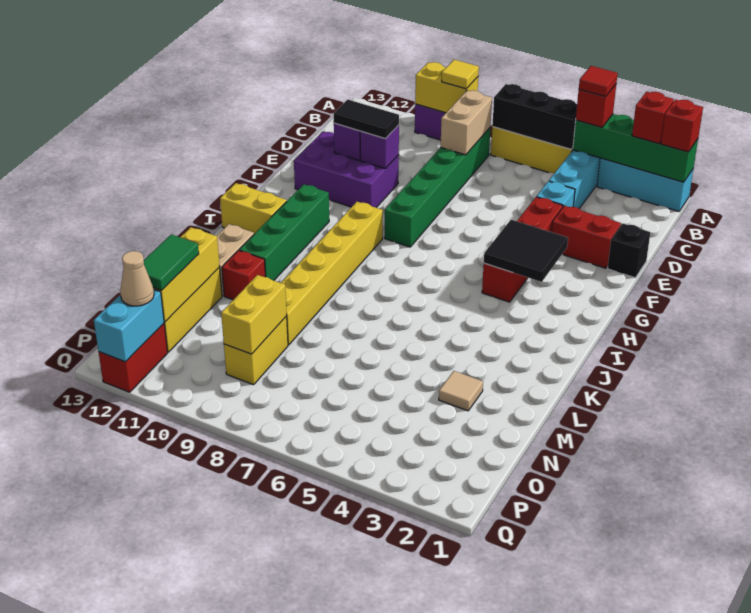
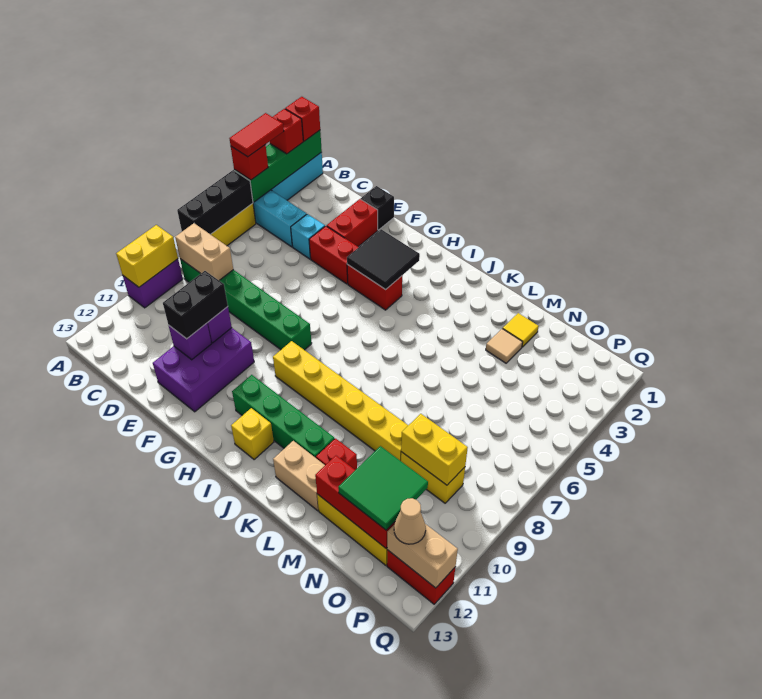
red tile A4 level 4 -> red tile A3:A4 level 4
yellow tile A9 level 3 -> yellow tile M2 level 1
black tile E10:E11 level 3 -> black brick E10:E11 level 3
yellow brick I12:I13 level 1 -> yellow brick I12 level 1
yellow brick M12:O12 level 2 -> red brick M12:O12 level 2
green tile N12:O12 level 3 -> green tile N11:O12 level 3
cyan brick P12:Q12 level 2 -> tan brick P12:Q12 level 2

